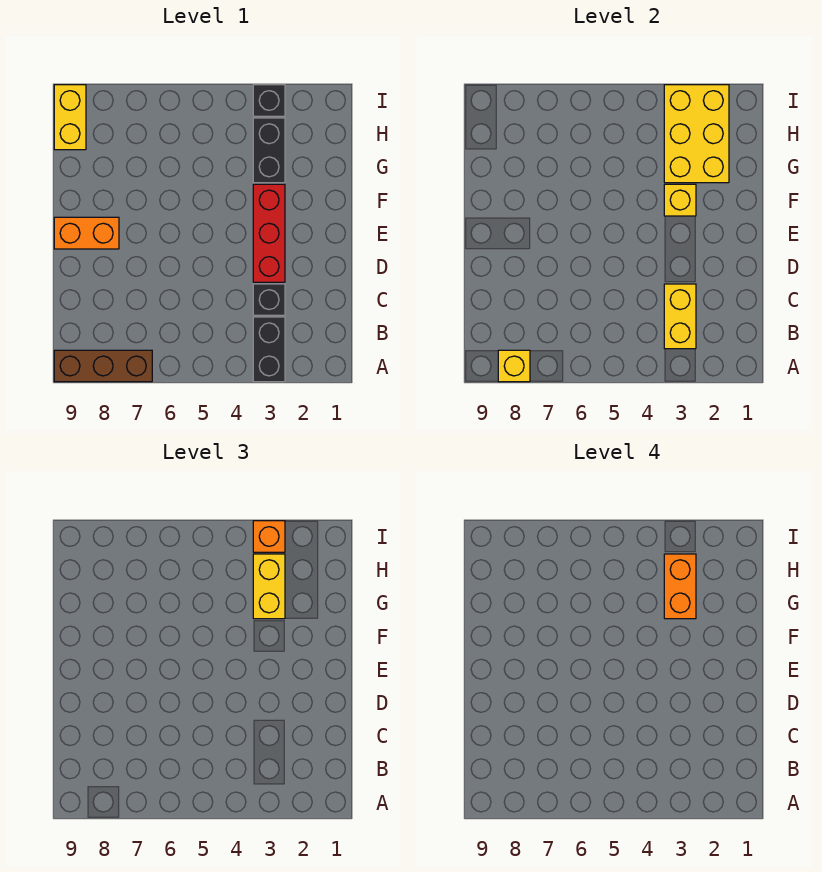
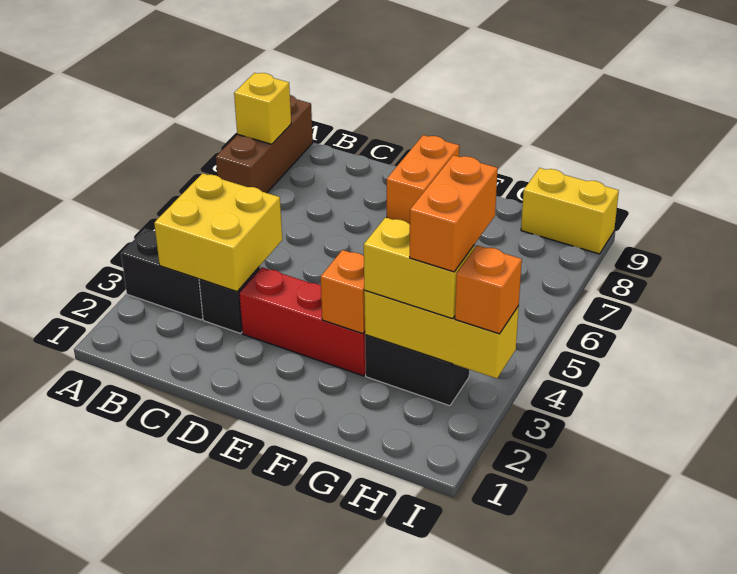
yellow brick B3:C3 level 2 -> yellow brick B3:C4 level 2
yellow brick F3 level 2 -> orange brick F3 level 2
yellow brick G2:I3 level 2 -> yellow brick G3:I3 level 2
orange brick G3:H3 level 4 -> orange brick H3:H4 level 4
black brick I3 level 1 -> none

